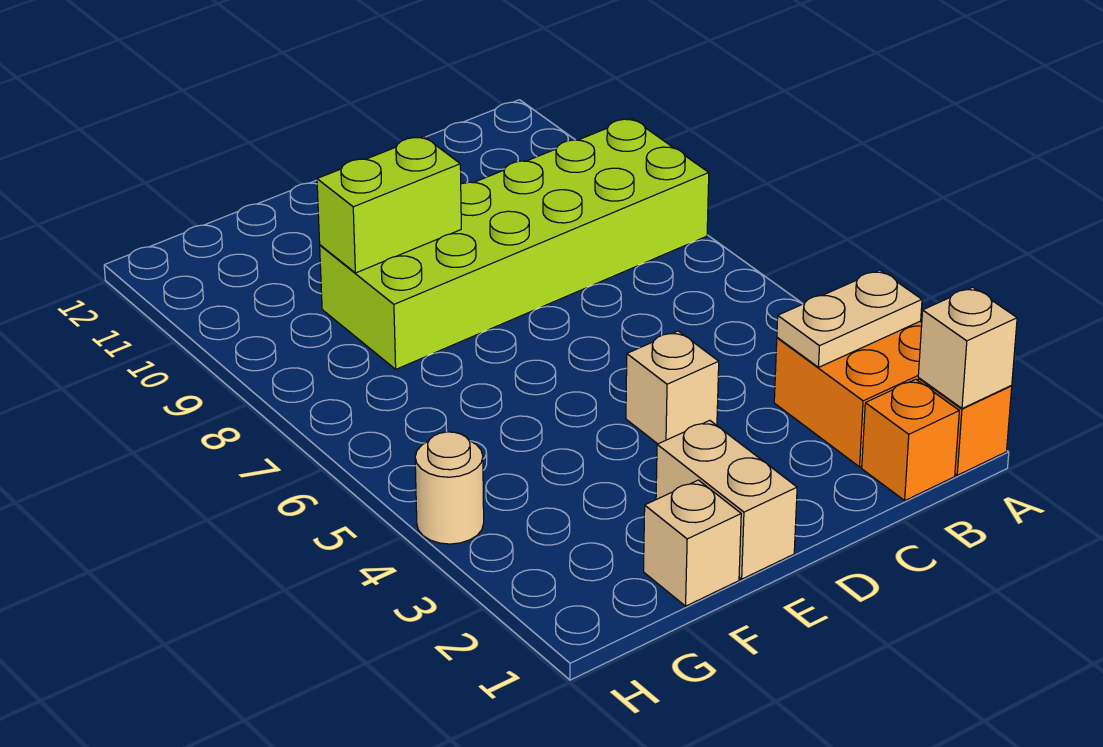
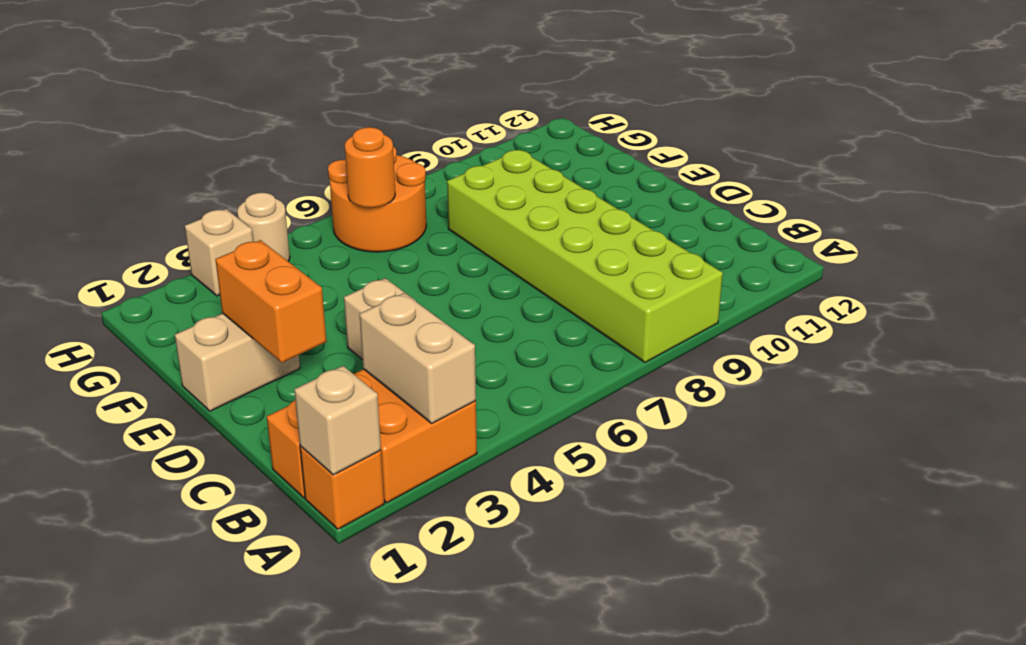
tan plate A3:B3 level 2 -> tan brick A3:B3 level 2
none -> orange brick D2:E2 level 2
lime brick E9:F9 level 2 -> none
tan brick F1 level 1 -> tan brick H3 level 1
none -> orange round brick G6:H7 level 1
none -> orange round brick G6 level 2

